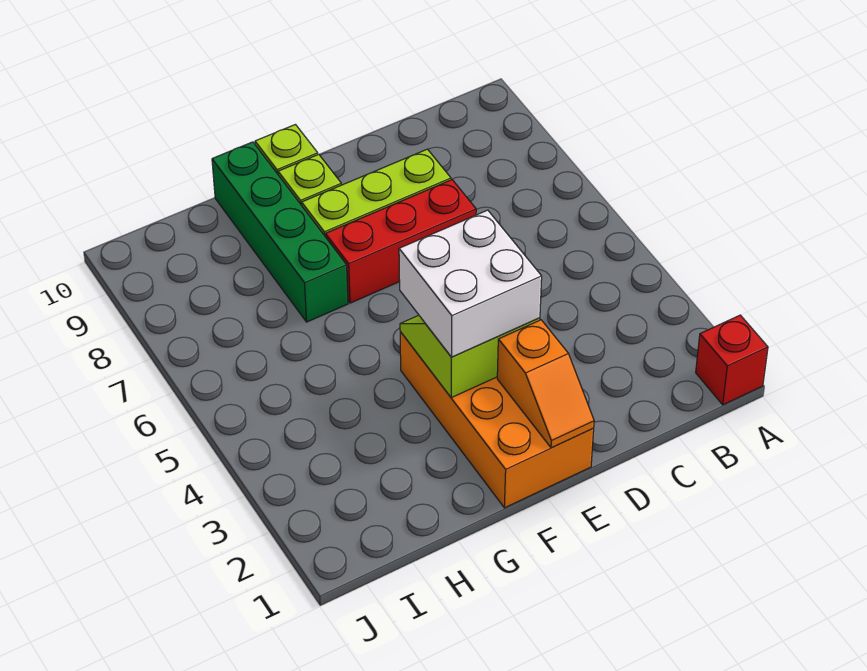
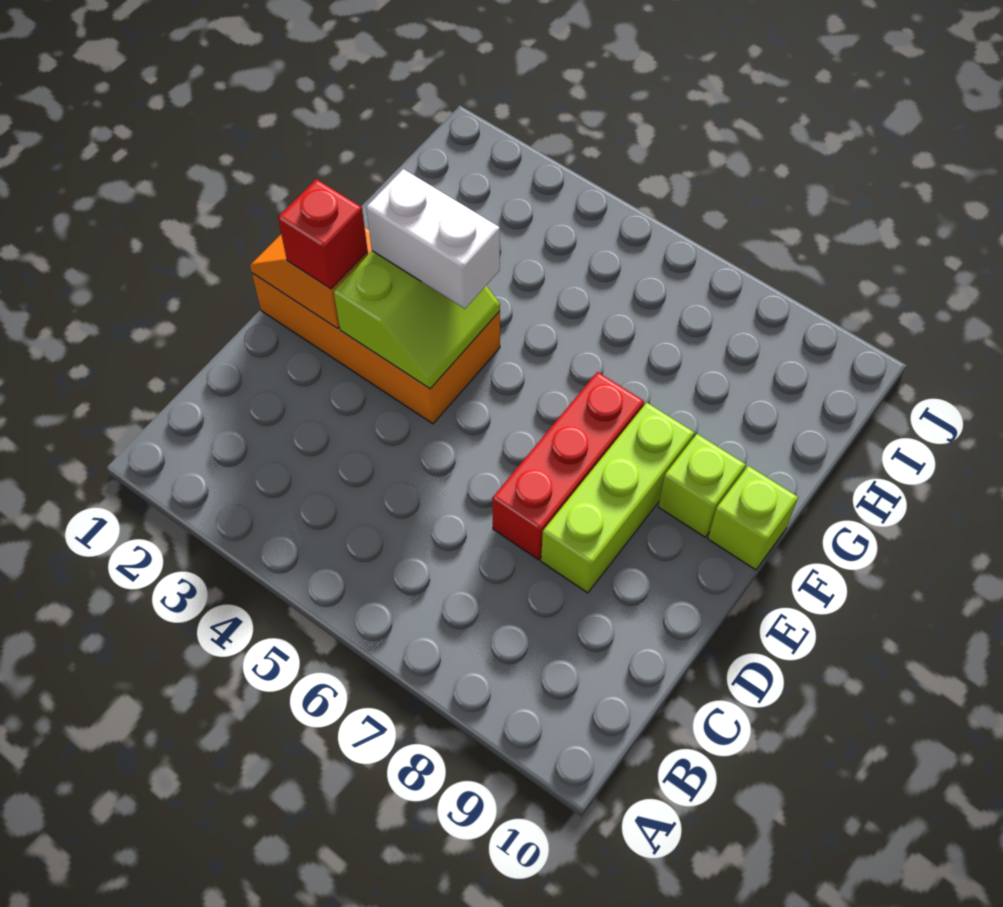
red brick A1 level 1 -> red brick E2 level 3
white brick E3:F4 level 3 -> white brick F3:F4 level 3
green brick G7:G10 level 1 -> none

